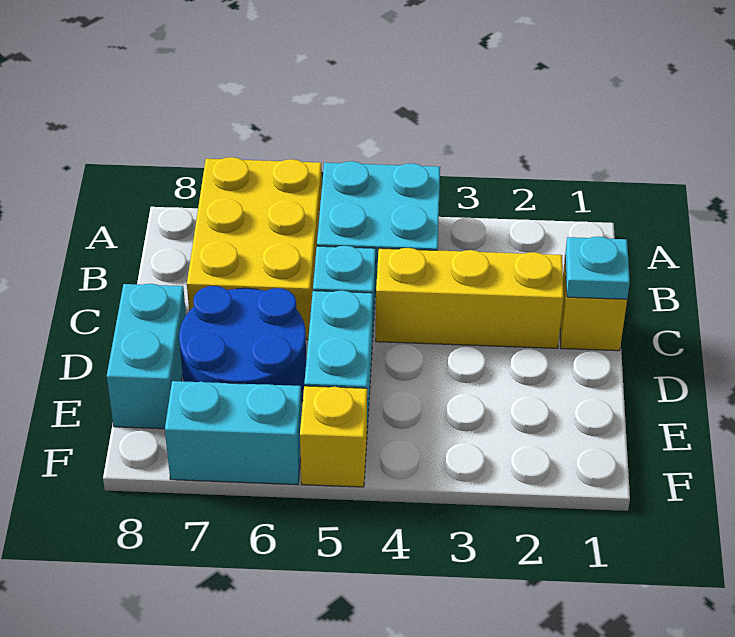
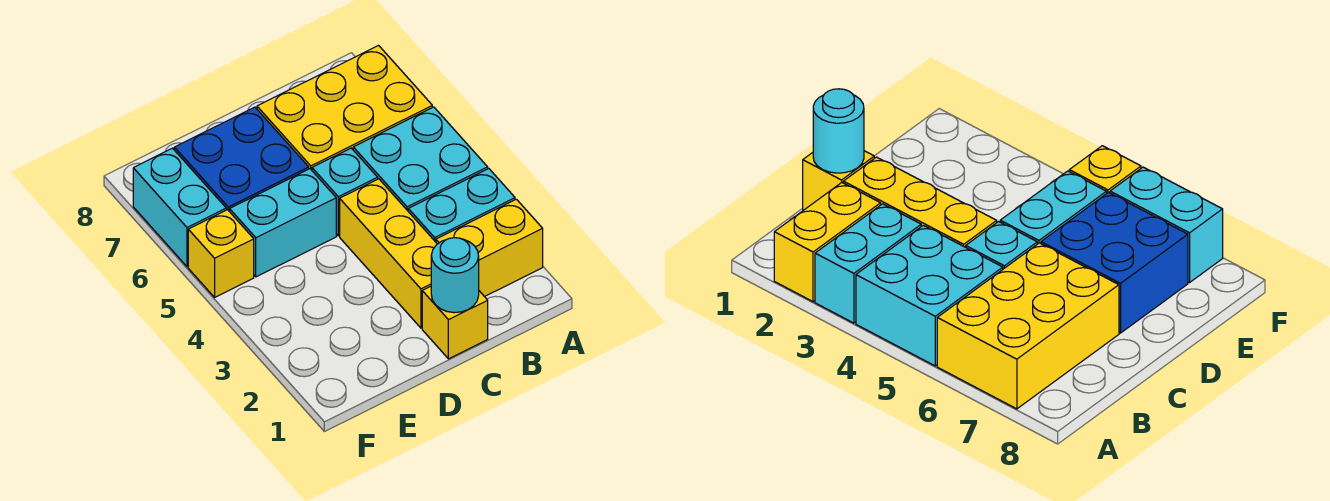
none -> yellow brick A2:B2 level 1
cyan plate C1 level 2 -> cyan round brick C1 level 2
blue round brick D6:E7 level 1 -> blue brick D6:E7 level 1
cyan brick D8:E8 level 1 -> cyan brick A3:B3 level 1

